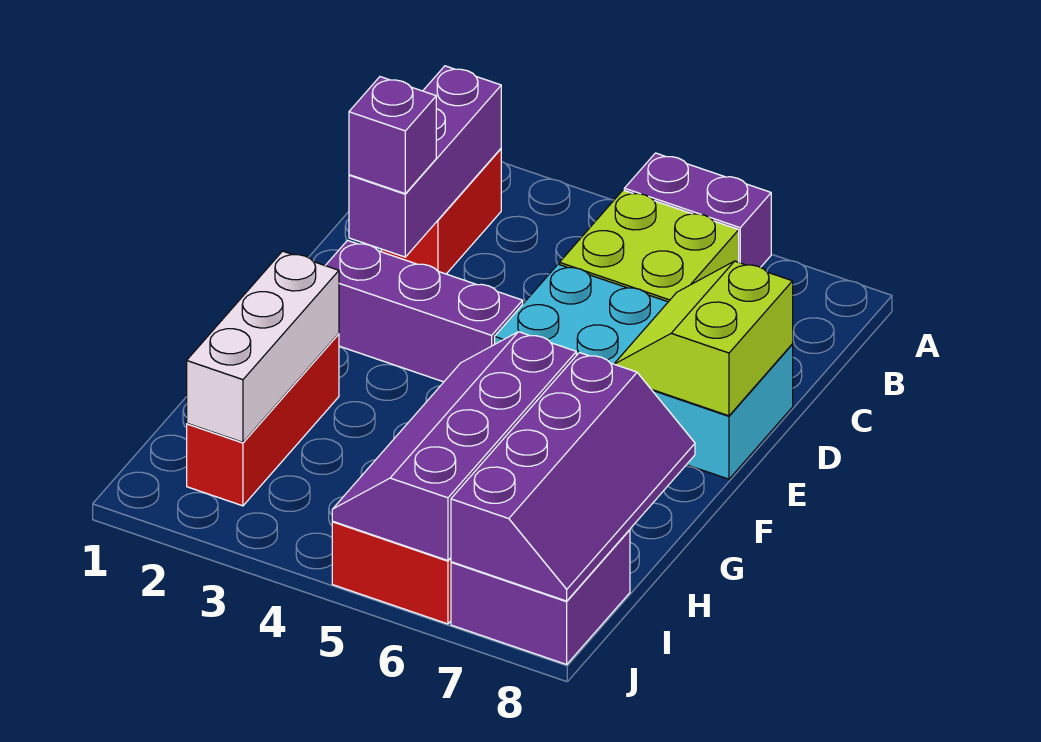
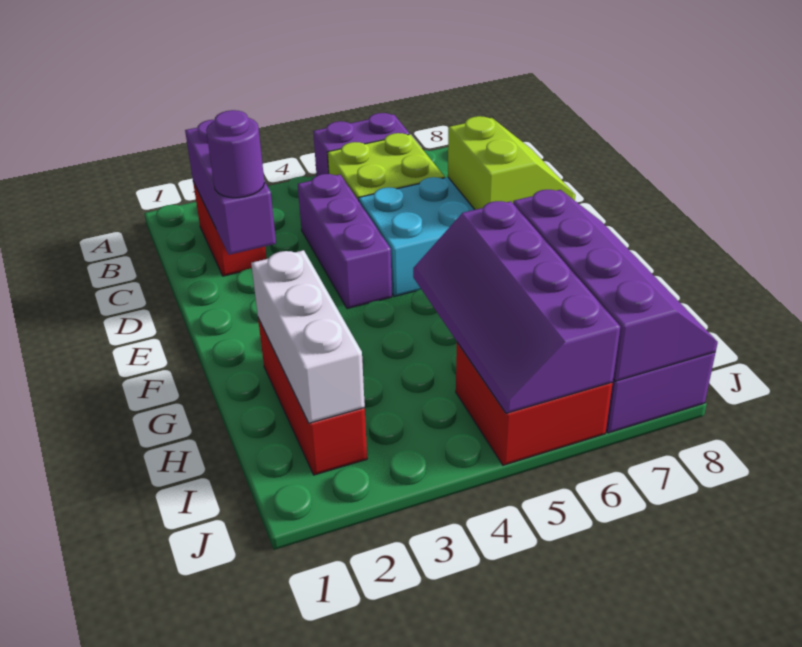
purple brick D2 level 3 -> purple round brick D2 level 3
lime slope D7:E8 level 2 top 8 -> lime slope D7:E8 level 2 top 7
purple brick E2:E4 level 1 -> purple brick C4:E4 level 1

